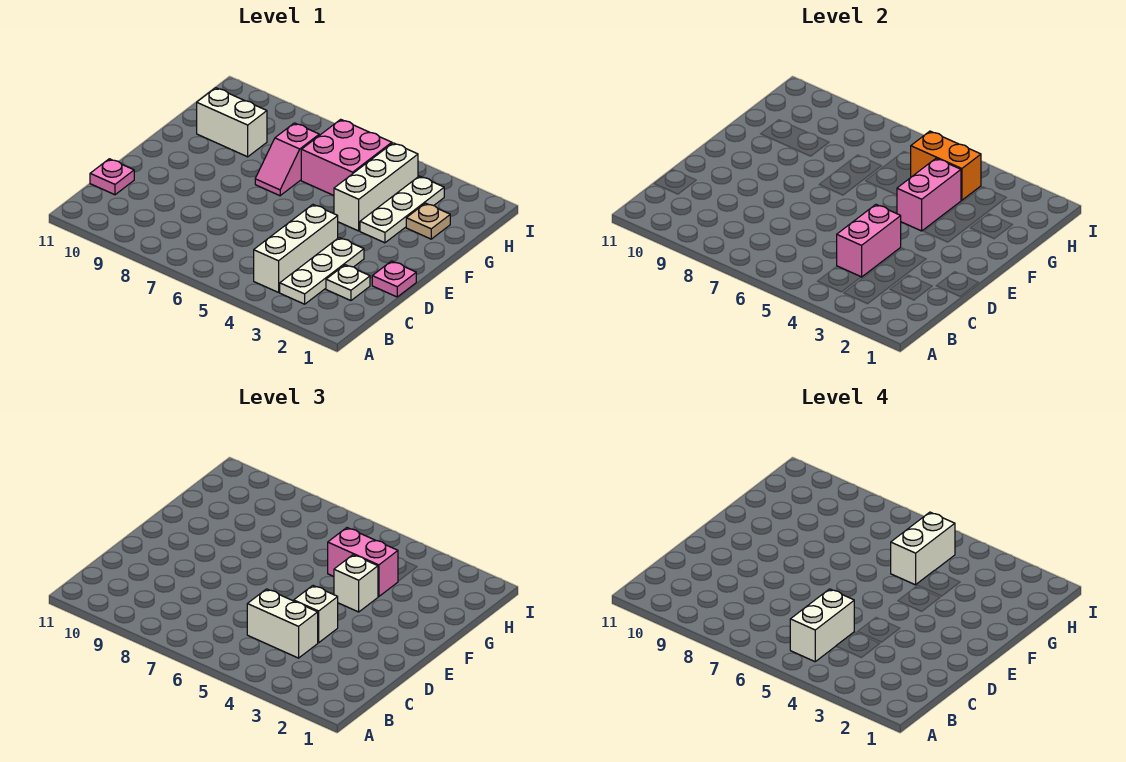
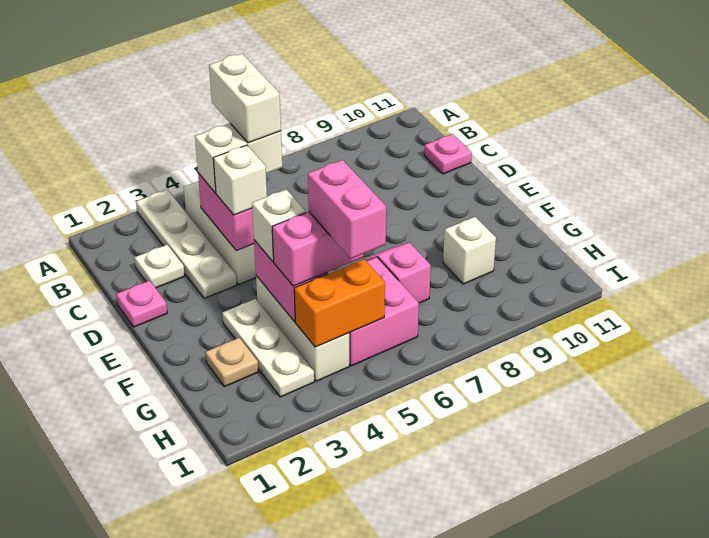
white plate B3:D3 level 1 -> white plate A3:D3 level 1
white brick G5:H5 level 4 -> pink brick G5:H5 level 4
white brick G9:G10 level 1 -> white brick G9 level 1

